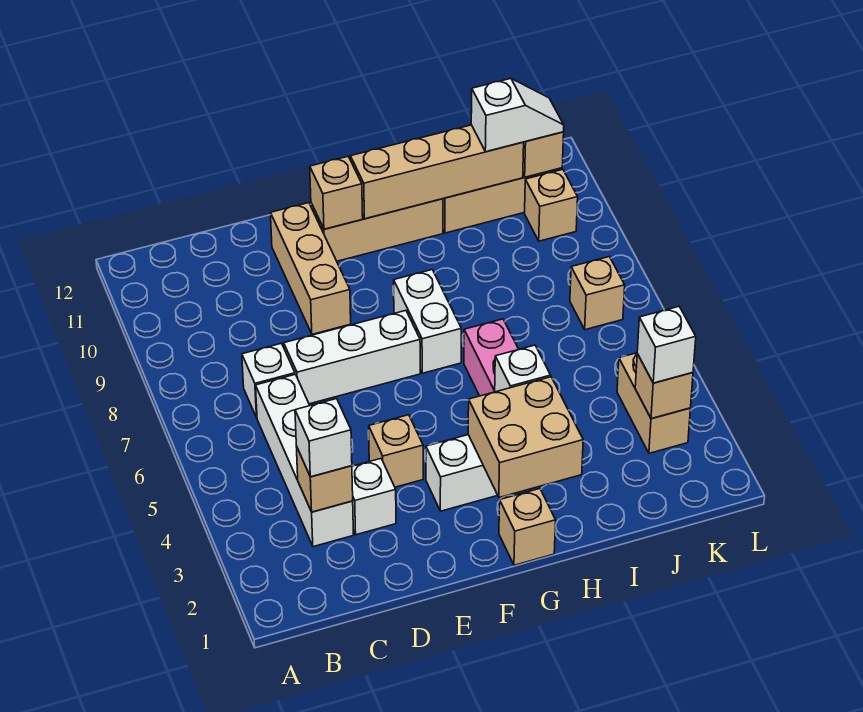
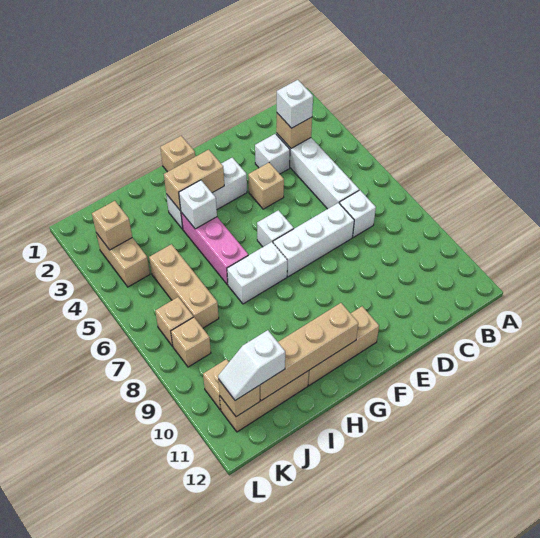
tan brick E9:E11 level 1 -> tan brick J5:J7 level 1
tan brick F11 level 2 -> tan brick K8 level 1
tan brick G2:H3 level 2 -> tan brick G3:H3 level 2
white brick G7:G8 level 1 -> white brick G7:H7 level 1
white brick K3 level 3 -> white brick F6 level 1

